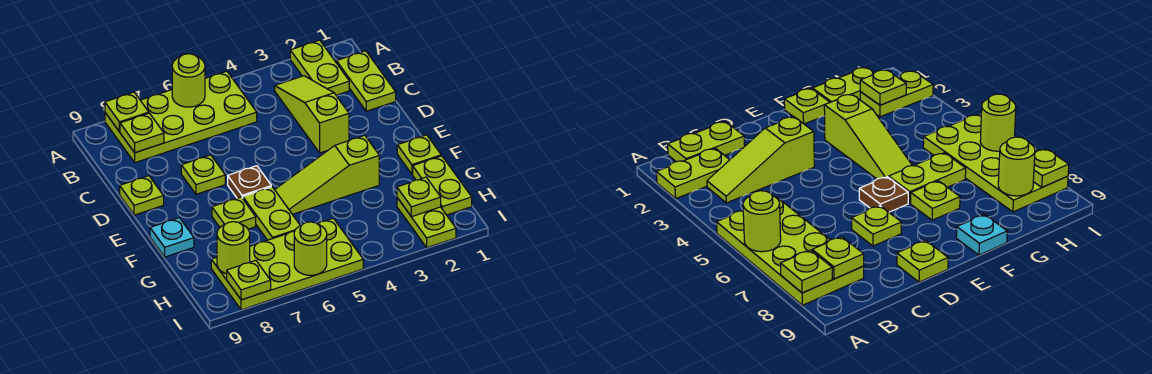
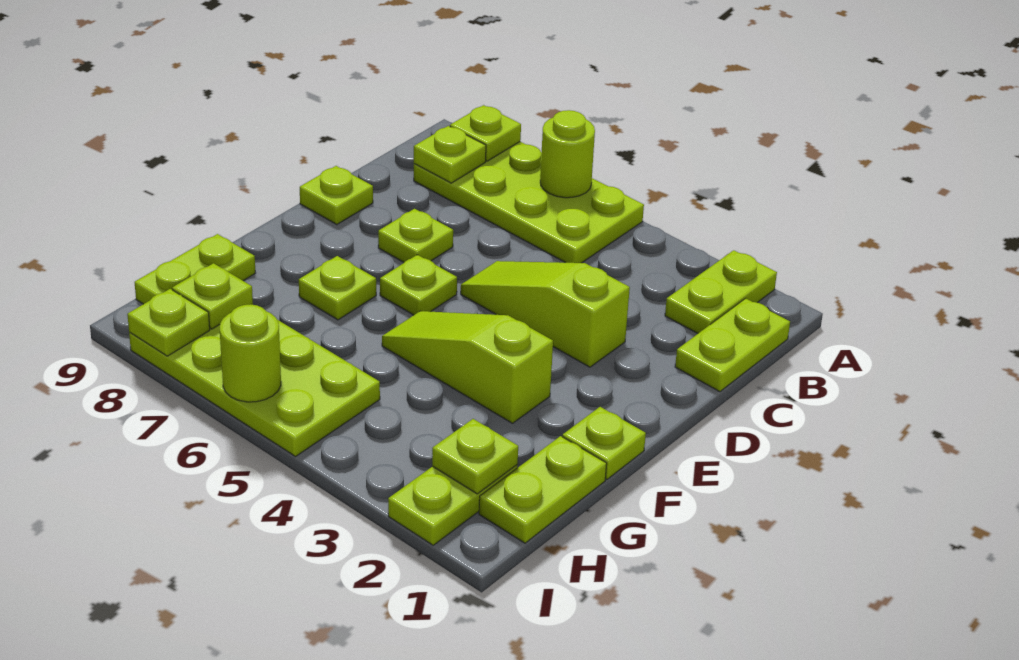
lime slope B3:D3 level 1 top D -> lime slope D3:D5 level 1 top 3
brown plate E6 level 1 -> lime plate E6 level 1
lime plate F6:G6 level 1 -> lime plate G9:H9 level 1
cyan plate F9 level 1 -> none
lime round brick H8 level 2 -> lime plate H8 level 2

